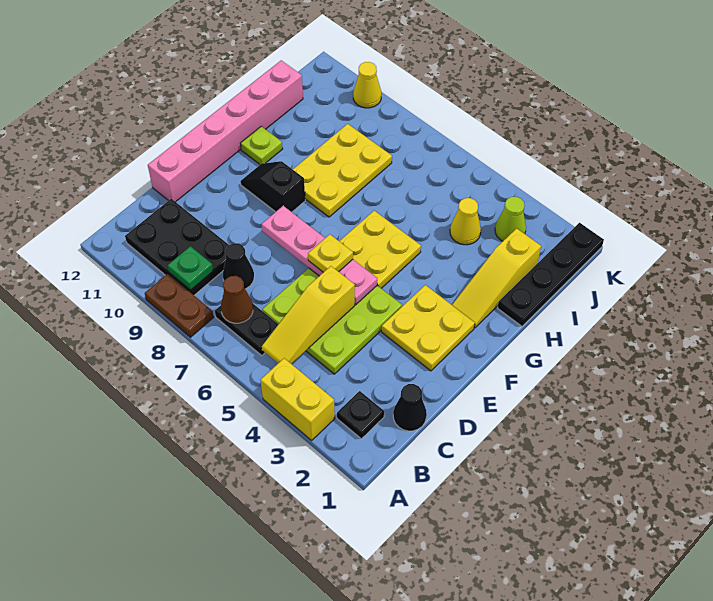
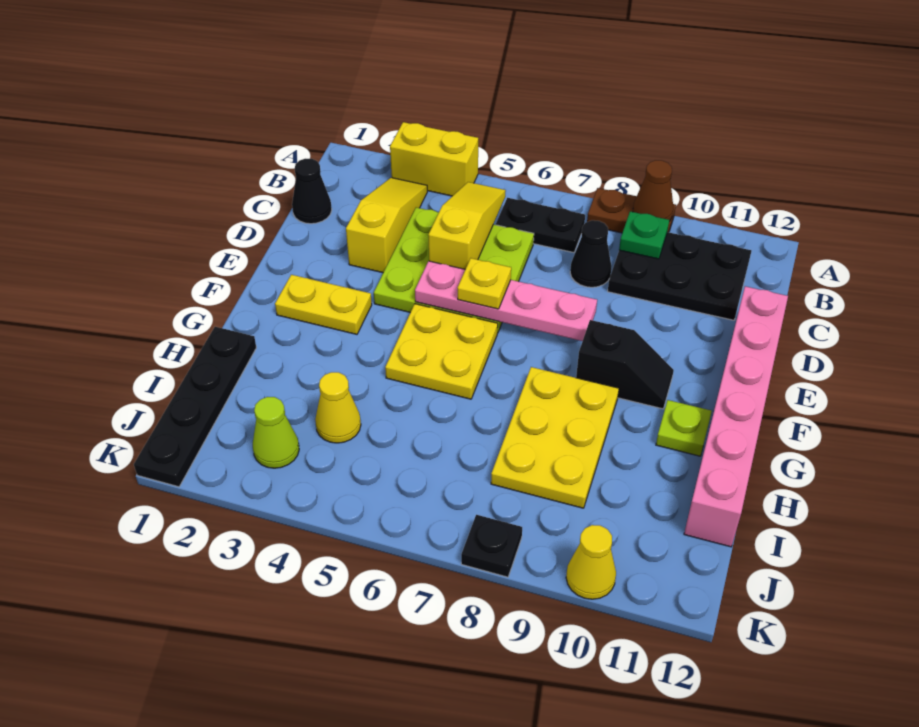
black plate B2 level 1 -> black plate K8 level 1
brown cone B7 level 2 -> brown cone A9 level 2
yellow plate E2:F3 level 1 -> yellow plate F2:F3 level 1
yellow slope G2:I2 level 1 top I -> yellow slope B3:D3 level 1 top D

